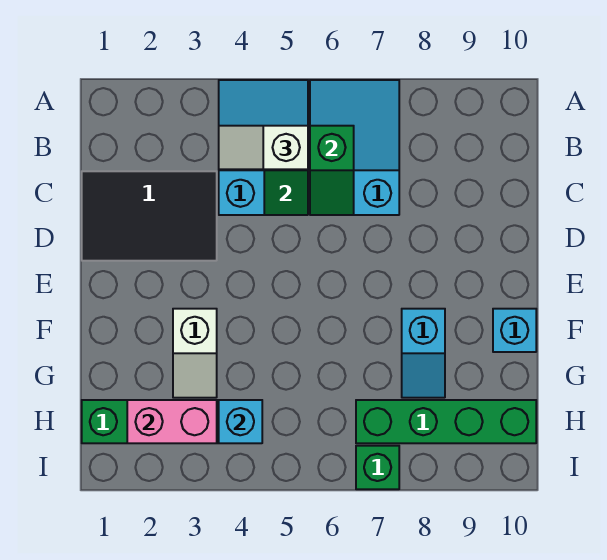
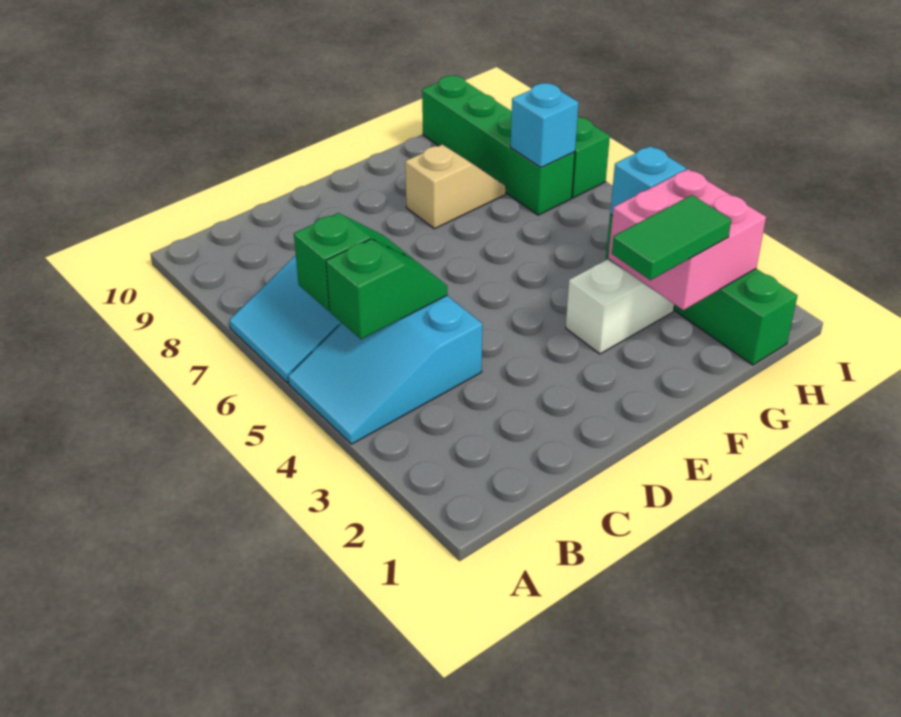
white slope B4:B5 level 3 top 5 -> none
black tile C1:D3 level 1 -> none
none -> green tile F2:G2 level 3
cyan slope F8:G8 level 1 top F -> tan slope F8:G8 level 1 top F
cyan brick F10 level 1 -> cyan brick H7 level 2
pink brick H2:H3 level 2 -> pink brick G2:H3 level 2

